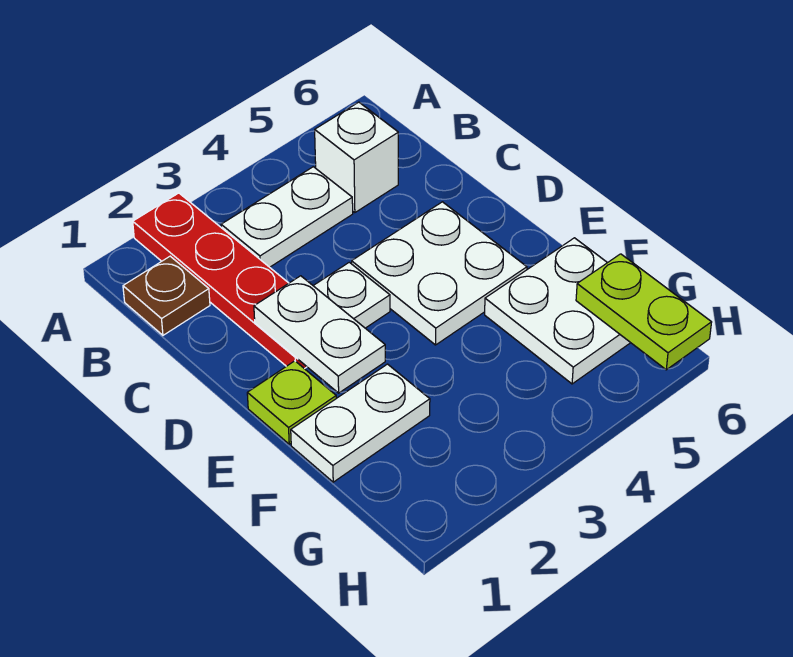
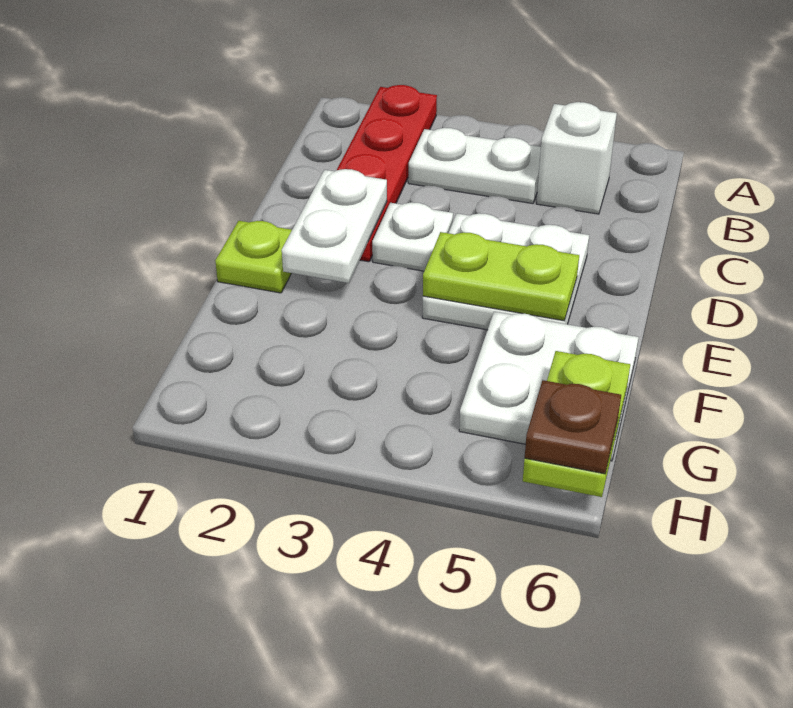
brown plate B1 level 1 -> brown plate H6 level 3
none -> lime plate E4:E5 level 2
white plate F1:F2 level 1 -> none

